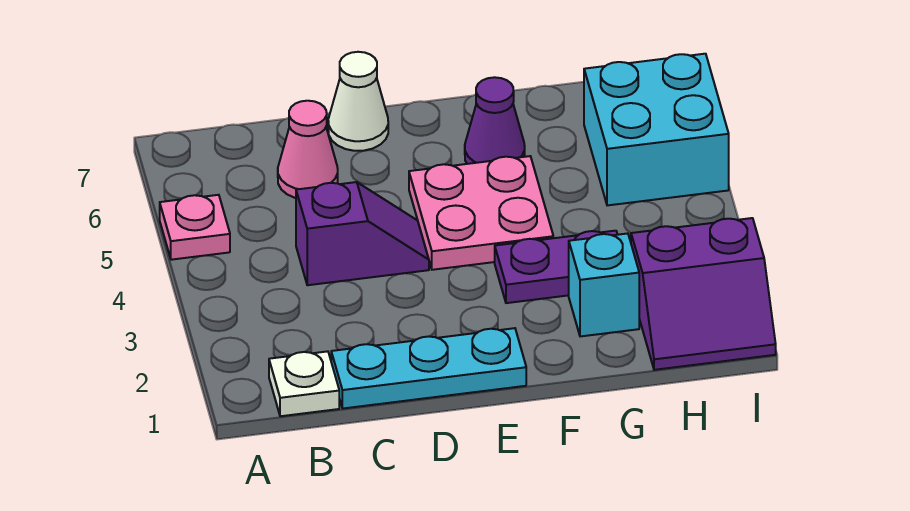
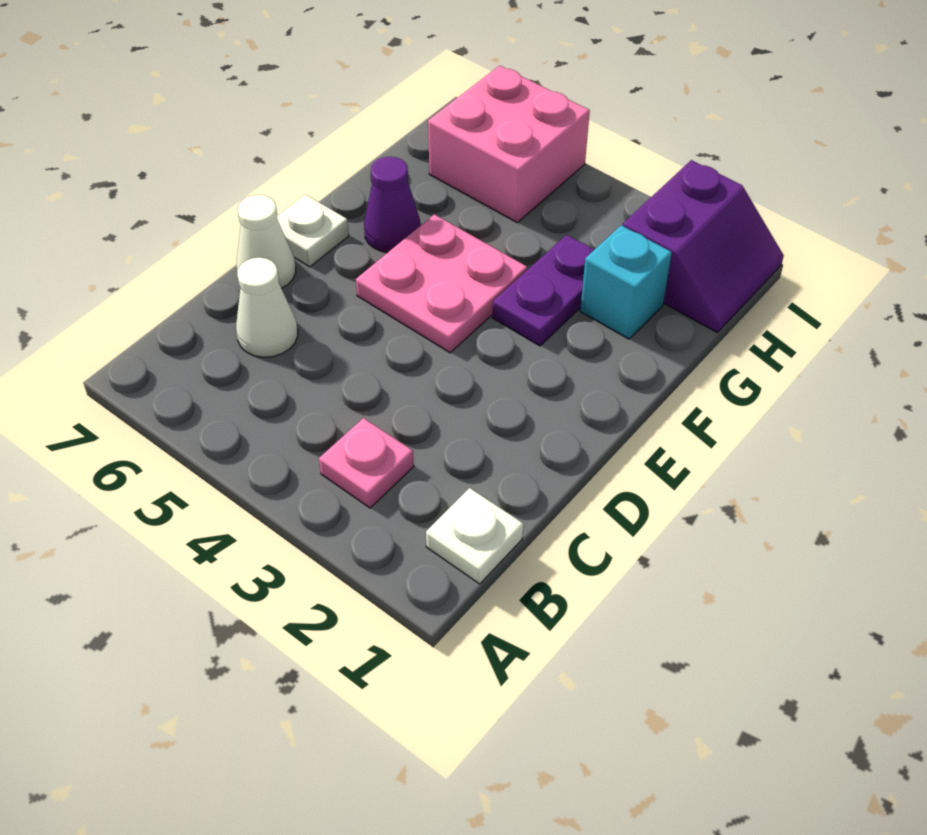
pink plate A5 level 1 -> pink plate B3 level 1
cyan plate C1:E1 level 1 -> none
purple slope C4:D4 level 1 top C -> none
pink cone C6 level 1 -> white cone C6 level 1
none -> white plate E7 level 1
cyan brick H5:I6 level 1 -> pink brick H5:I6 level 1

